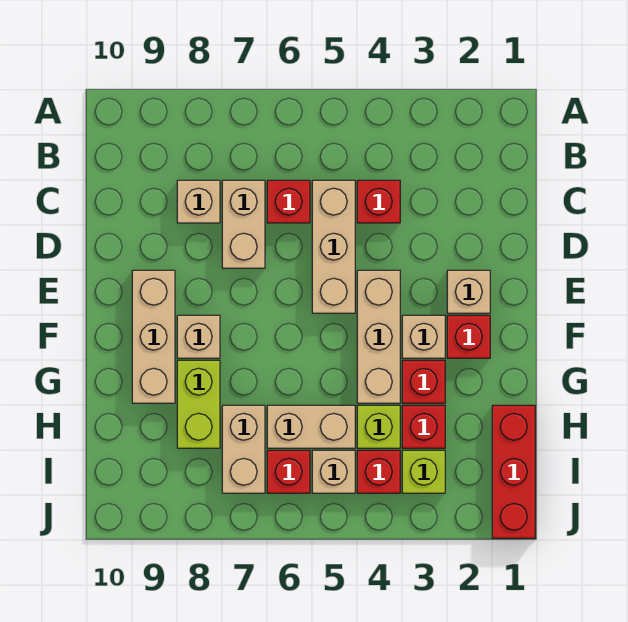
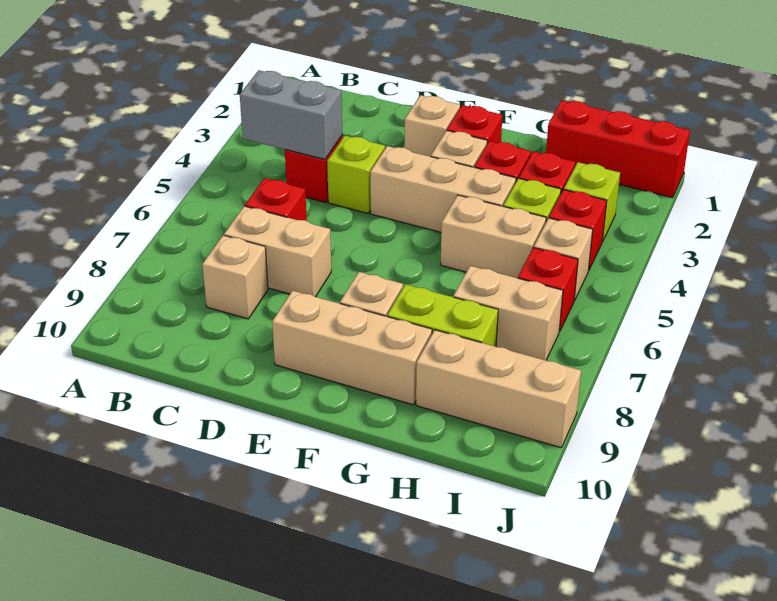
none -> grey brick B4:C4 level 2
tan brick C5:E5 level 1 -> tan brick H9:J9 level 1
none -> lime brick D4 level 1
tan brick H5:H6 level 1 -> tan brick G5:H5 level 1

